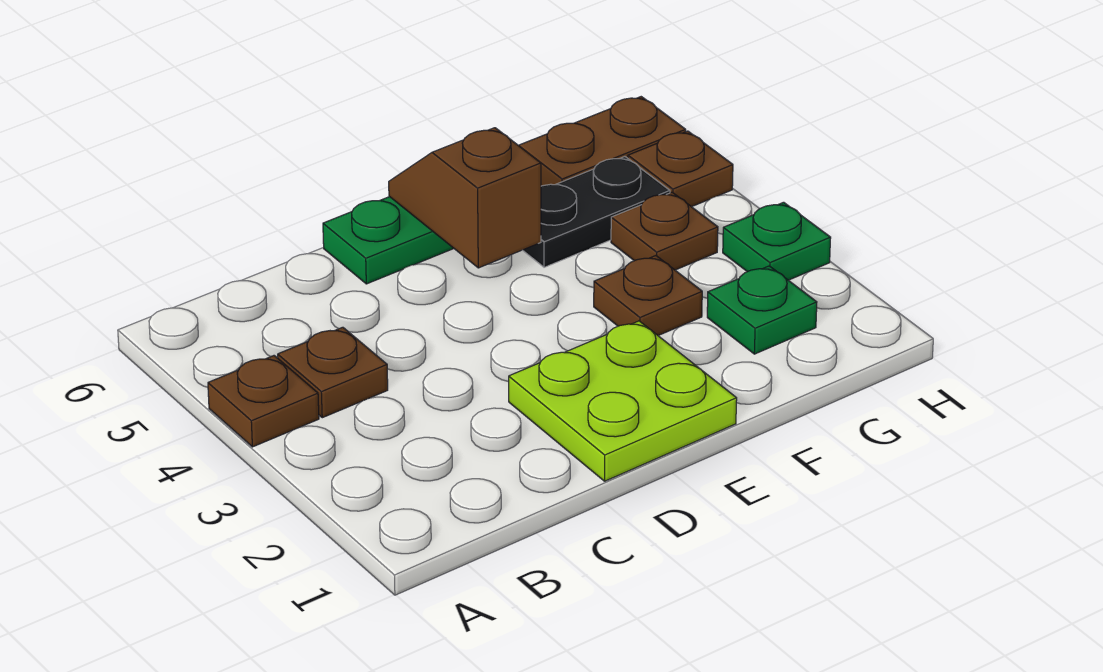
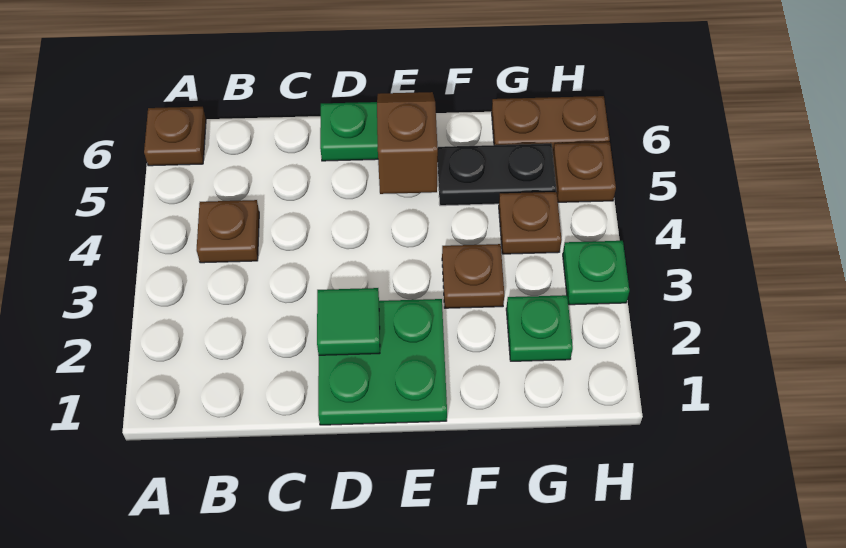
brown plate A4 level 1 -> brown plate A6 level 1
lime plate D1:E2 level 1 -> green plate D1:E2 level 1
none -> green tile D2 level 2

